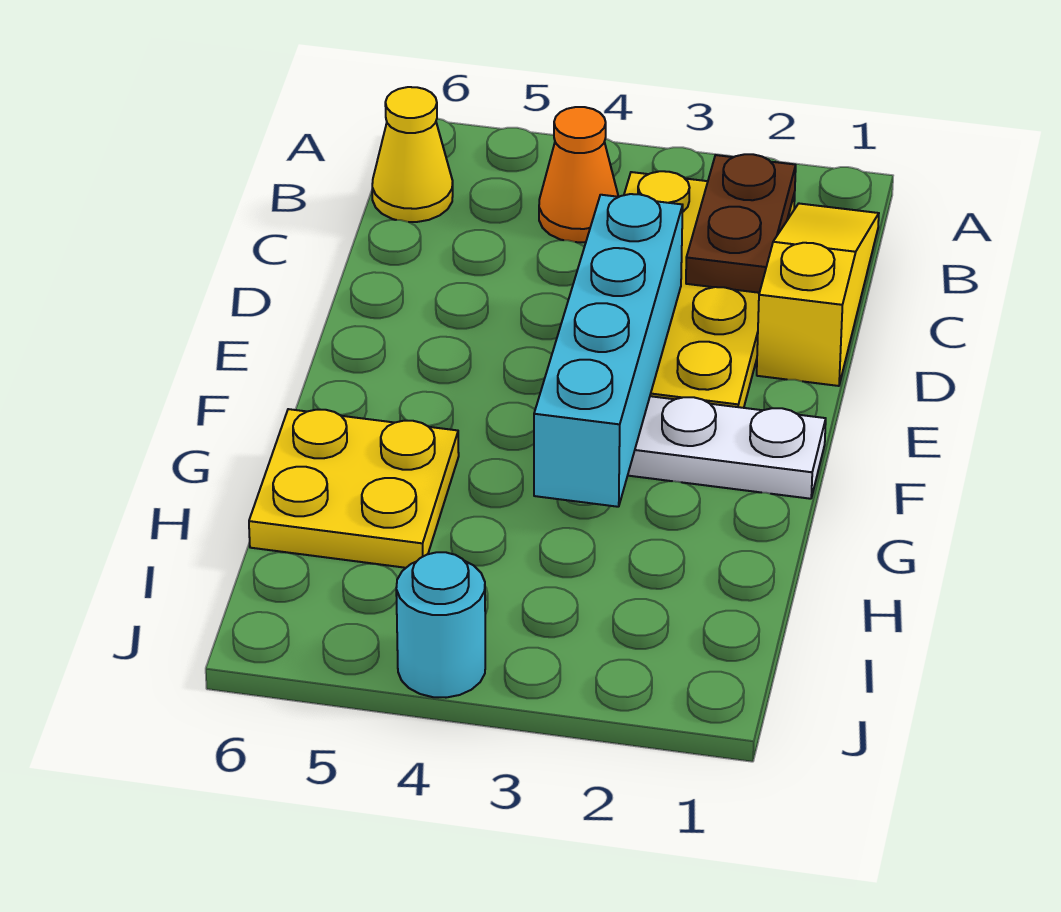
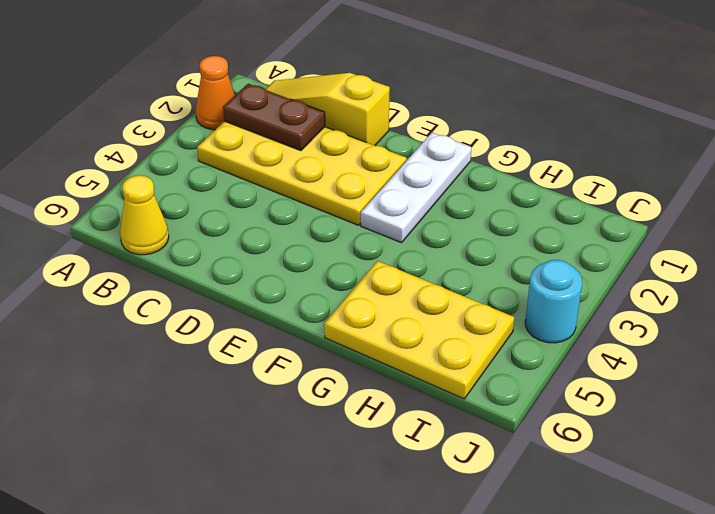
orange cone B4 level 1 -> orange cone A2 level 1
cyan brick D3:G3 level 2 -> none
yellow plate G5:H6 level 1 -> yellow plate G5:I6 level 1

